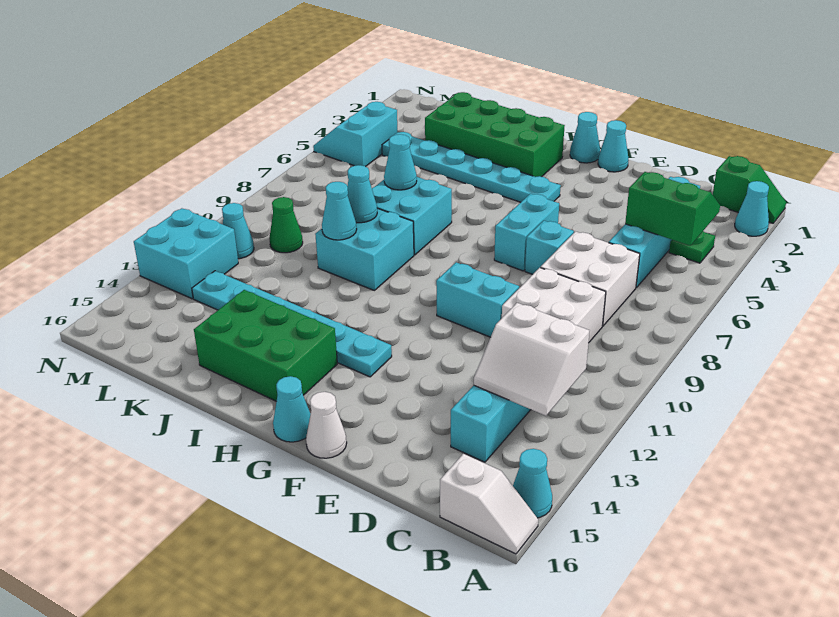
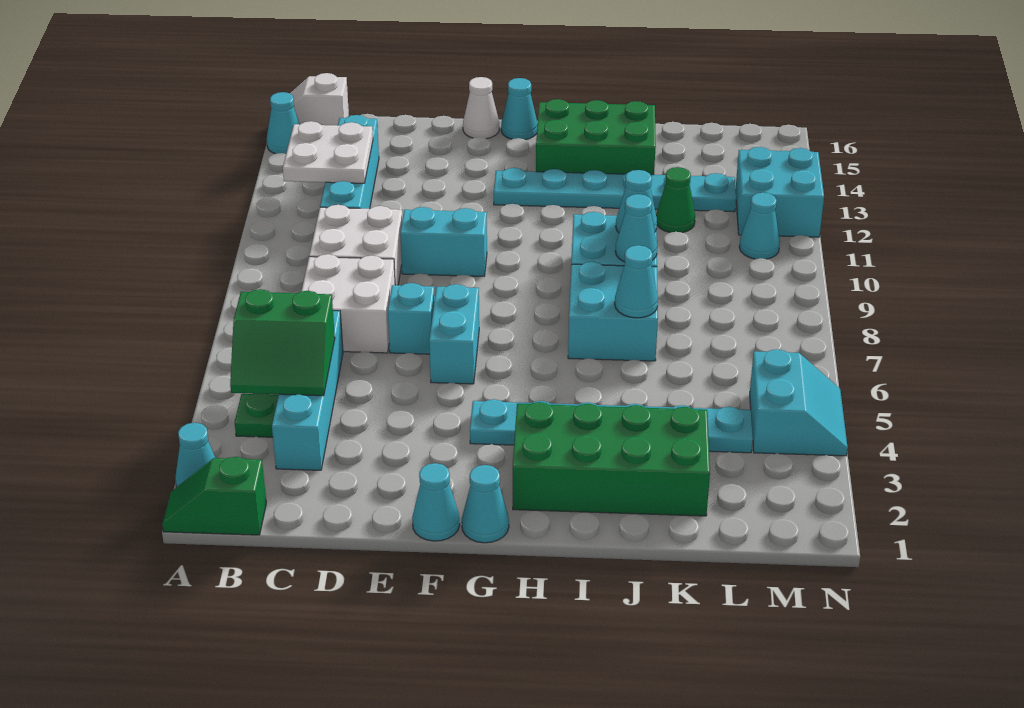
white slope B12:C13 level 2 top 12 -> white plate B12:C13 level 2
green cone L10 level 1 -> green cone K12 level 1

